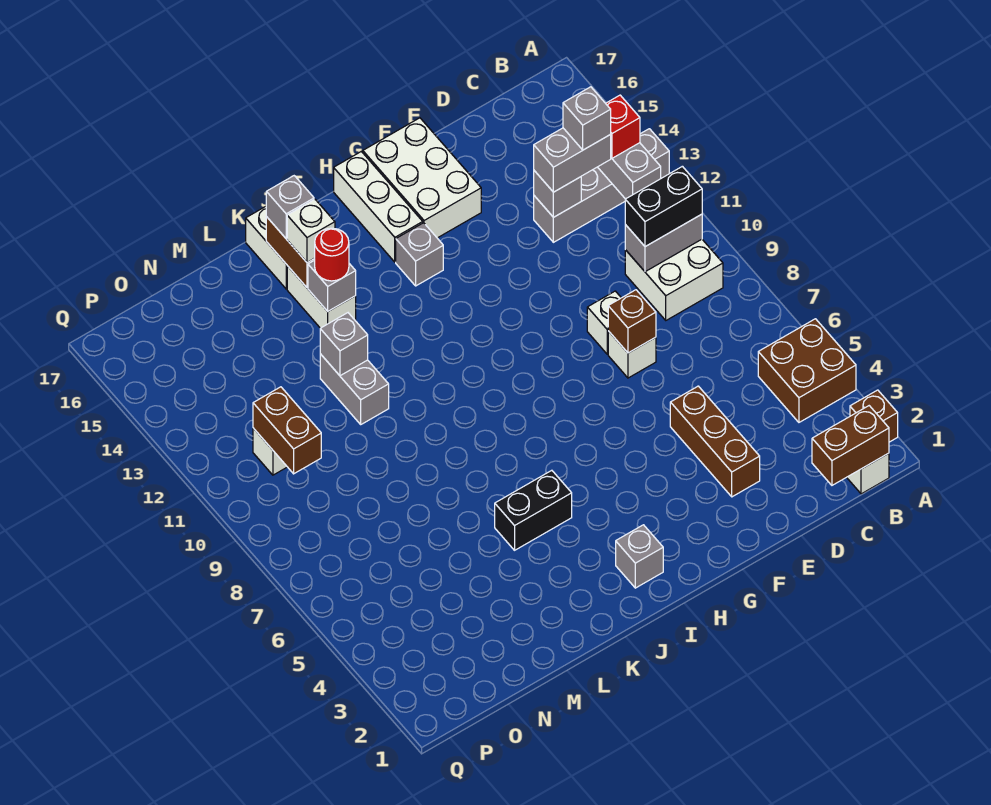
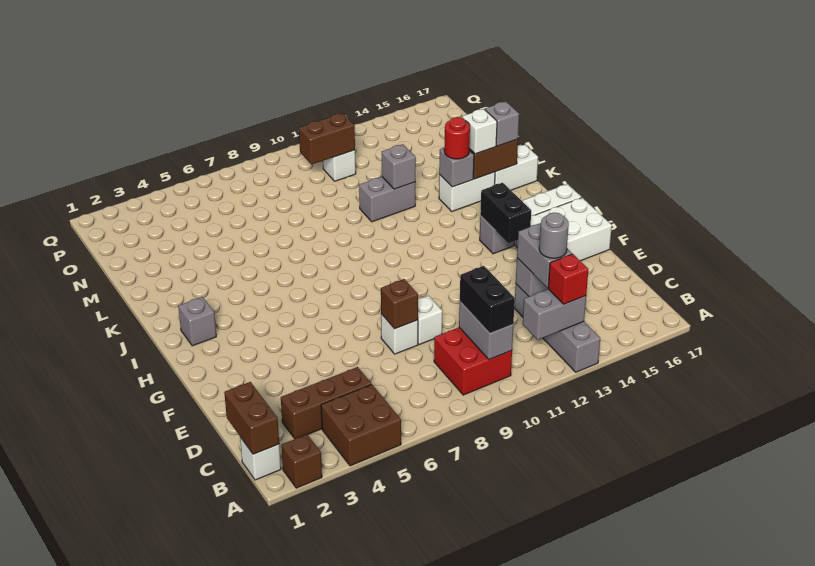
white brick B9:C10 level 1 -> red brick B9:C10 level 1
grey brick C13 level 4 -> grey round brick C13 level 4
brown brick E3:E5 level 1 -> brown brick C3:C5 level 1
black brick J5:K5 level 1 -> black brick G14:H14 level 2

